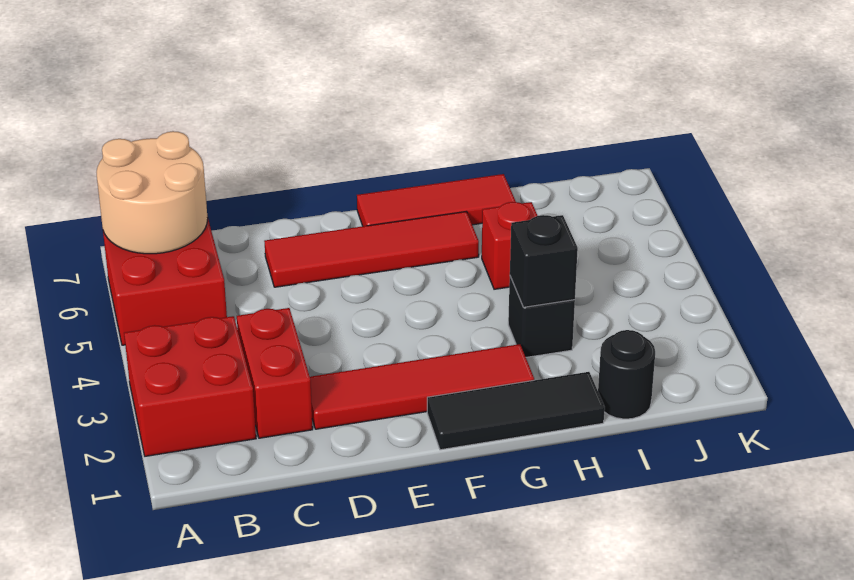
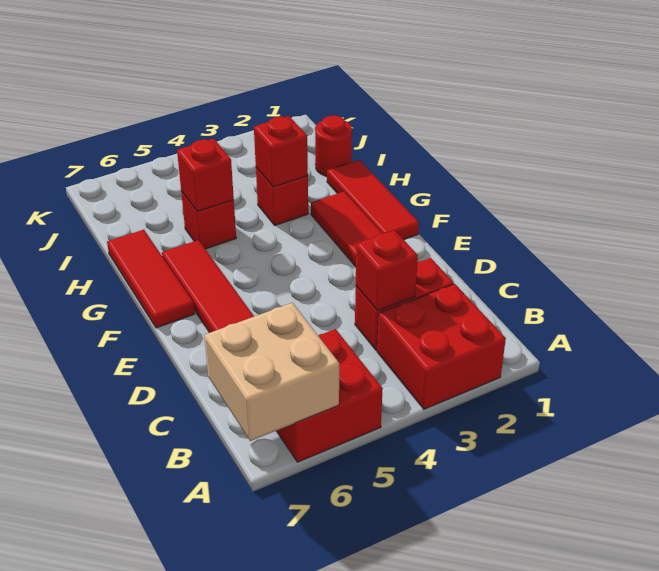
tan round brick A6:B7 level 2 -> tan brick A6:B7 level 2
none -> red brick C3 level 2
black tile F1:H1 level 1 -> red tile F1:H1 level 1
black brick H3 level 1 -> red brick H3 level 1
black brick H3 level 2 -> red brick H3 level 2
none -> red brick H5 level 2
black round brick I1 level 1 -> red round brick I1 level 1

